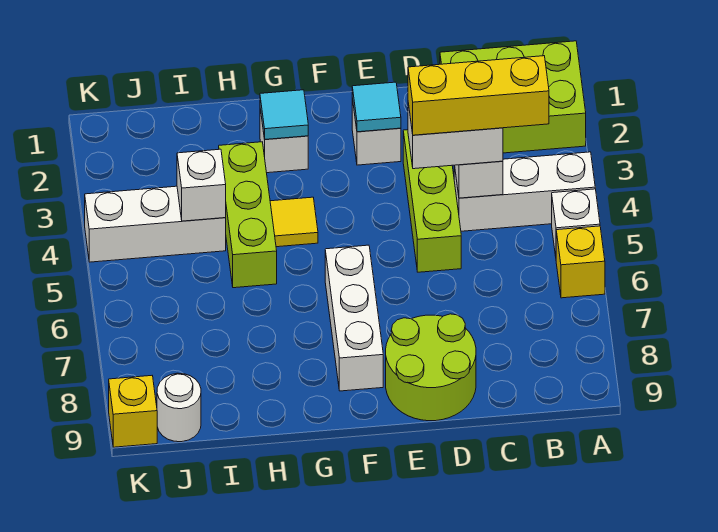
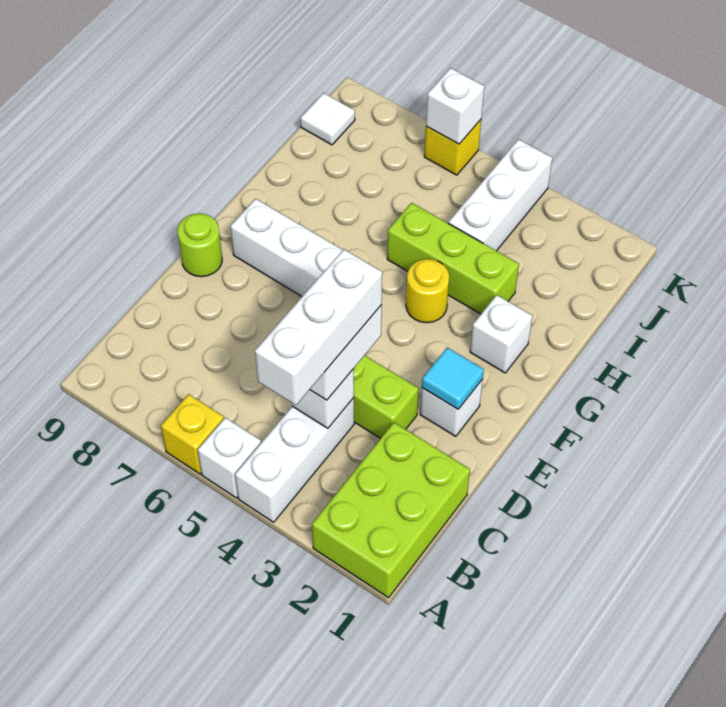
yellow brick B4:D4 level 4 -> white brick B4:D4 level 4
lime round brick D8:E9 level 1 -> lime round brick E9 level 1
cyan tile G2 level 2 -> none
yellow tile G4 level 1 -> yellow round brick G4 level 1
white brick I4 level 2 -> white brick K6 level 2
white round brick J9 level 1 -> white tile J9 level 1
yellow brick K9 level 1 -> yellow brick K6 level 1

